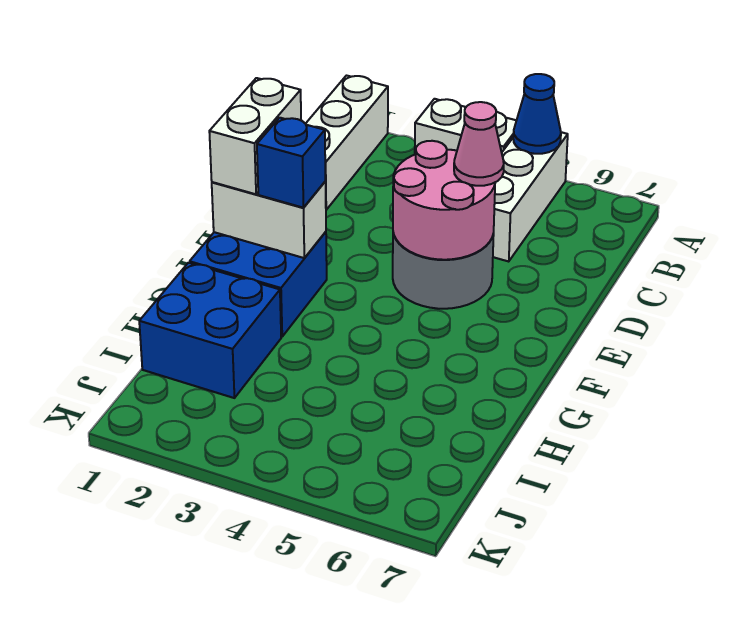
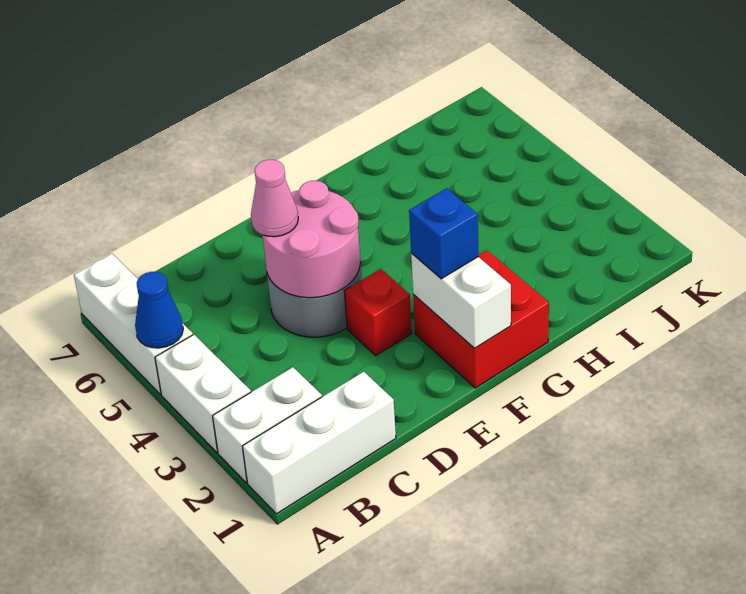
white brick A5:C5 level 1 -> white brick A5:A7 level 1
white brick E1:F1 level 3 -> white brick A2:B2 level 1
none -> red brick E3 level 1
blue brick F1:G2 level 1 -> red brick F1:G2 level 1
blue brick H1:I2 level 1 -> none

